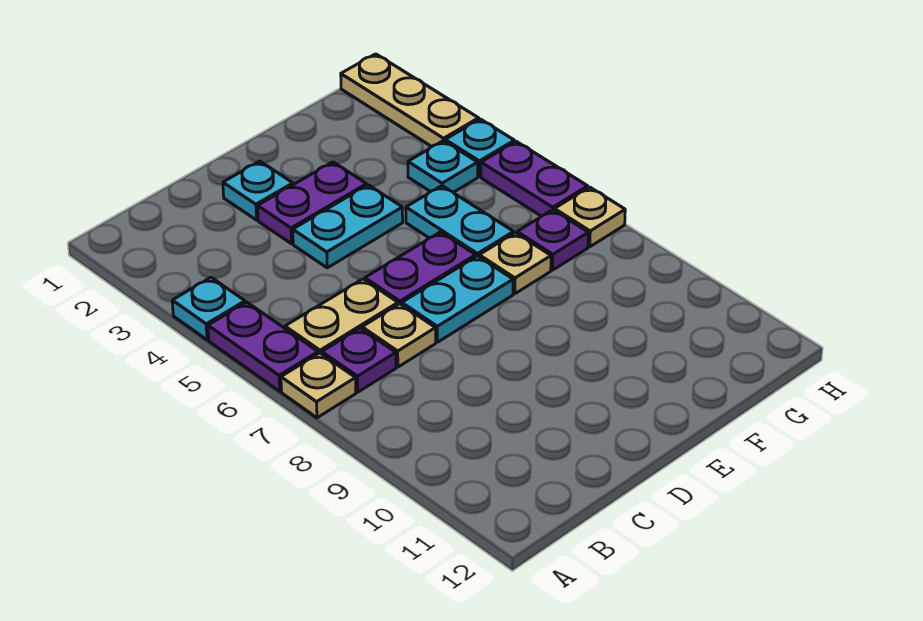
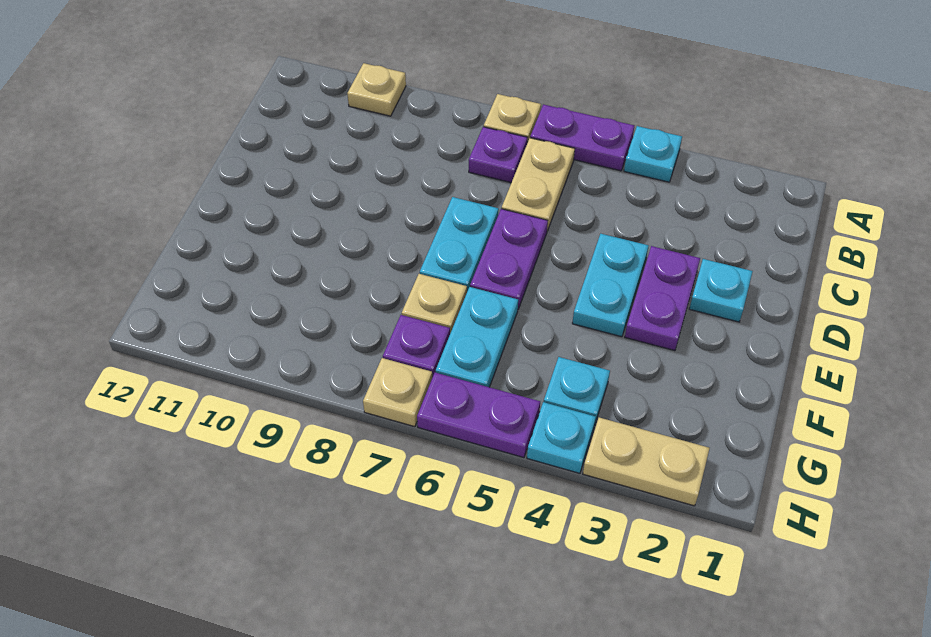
tan plate C7 level 1 -> tan plate A10 level 1
cyan plate F5:F6 level 1 -> cyan plate F6:G6 level 1
tan plate H1:H3 level 1 -> tan plate H2:H3 level 1

